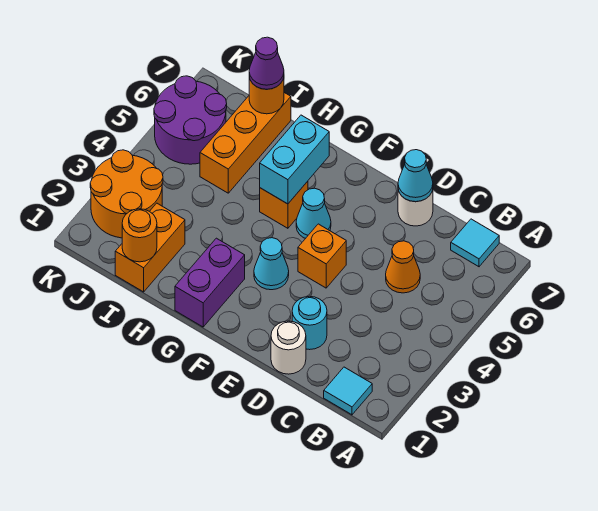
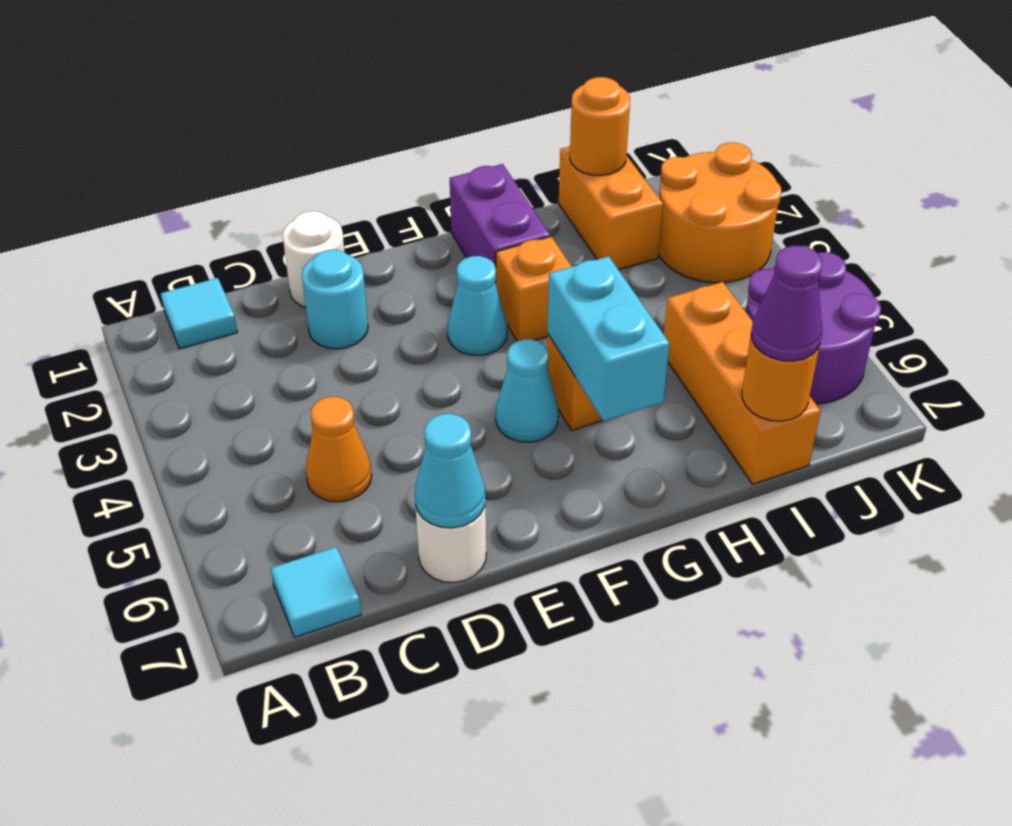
orange brick E4 level 1 -> orange brick G3 level 1

